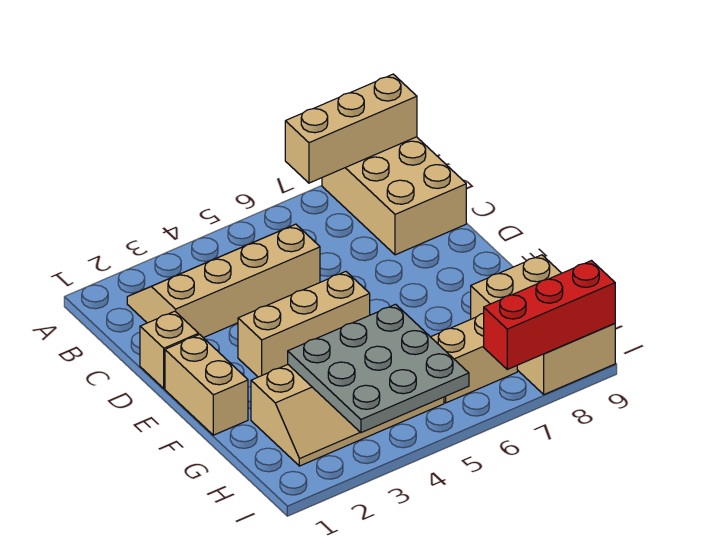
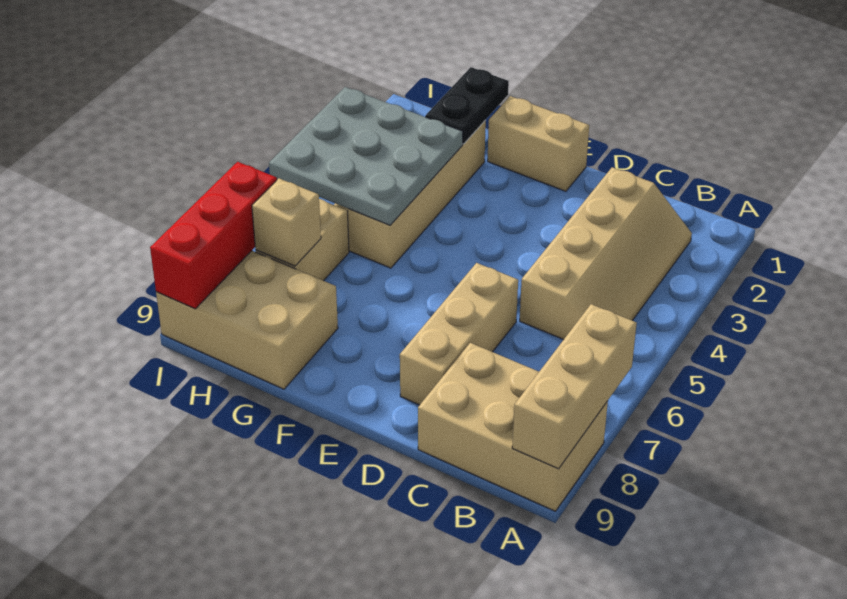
tan brick D1 level 1 -> tan brick H7 level 2
tan brick E3:E5 level 1 -> tan brick D6:D8 level 1
none -> black plate G1:G2 level 2

